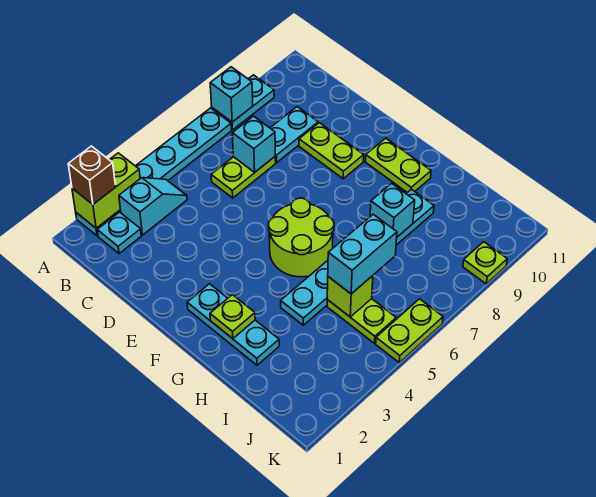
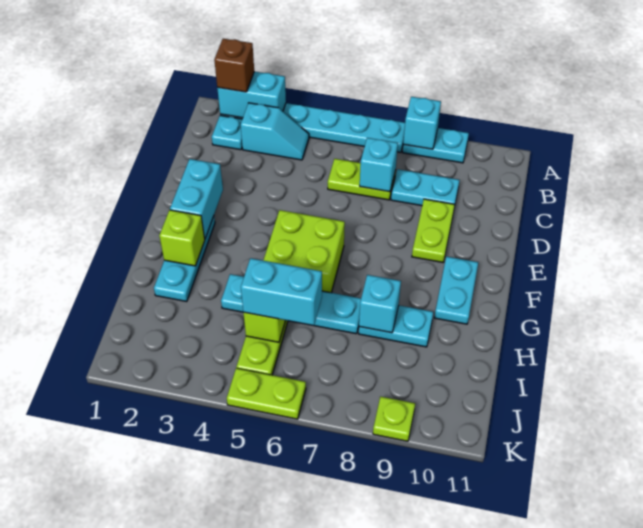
lime brick A2:A3 level 2 -> cyan brick A2:A3 level 2
none -> cyan brick E2:F2 level 2
lime round brick F5:G6 level 1 -> lime brick F5:G6 level 1
lime plate F10:G10 level 1 -> cyan plate F10:G10 level 1
lime plate G2 level 2 -> lime brick G2 level 2

